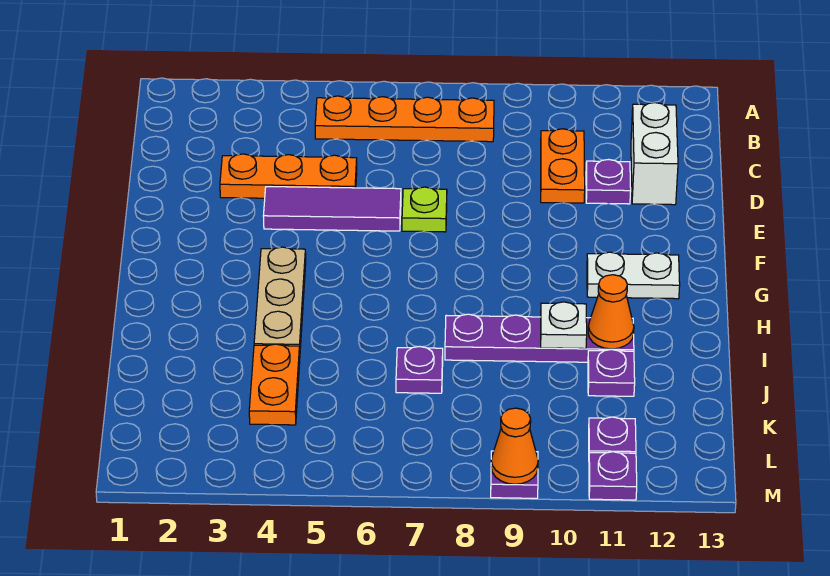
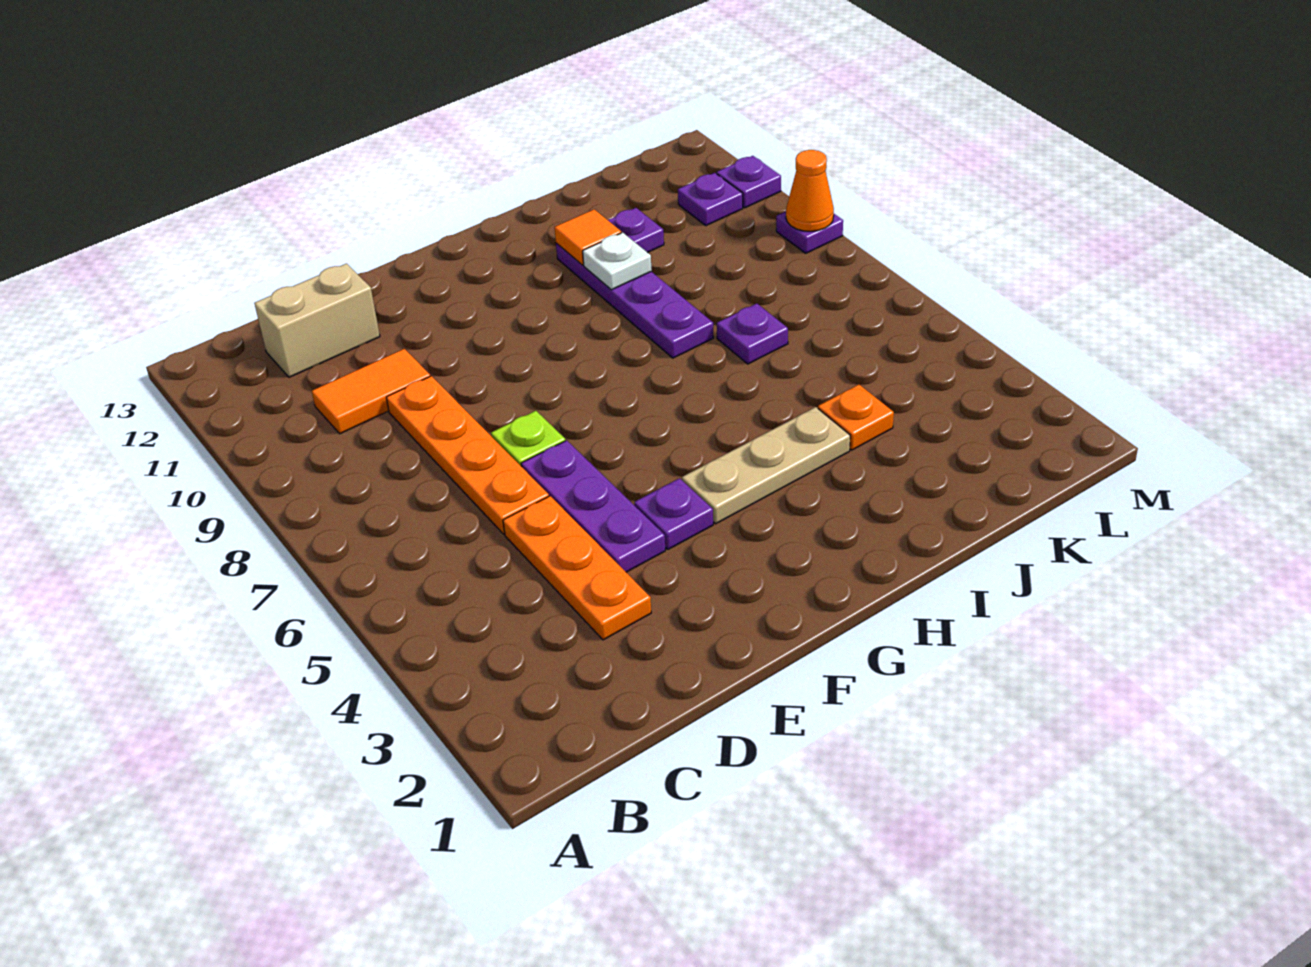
orange plate B5:B8 level 1 -> orange plate D6:D9 level 1
orange plate C10:D10 level 1 -> orange tile C10:D10 level 1
white brick C12:D12 level 1 -> tan brick C12:D12 level 1
purple plate D11 level 1 -> purple plate F4 level 1
purple tile E4:E6 level 1 -> purple plate E4:E6 level 1
white plate G11:G12 level 1 -> none
orange cone I11 level 2 -> orange tile I11 level 2
orange plate J4:K4 level 1 -> orange plate J4 level 1

